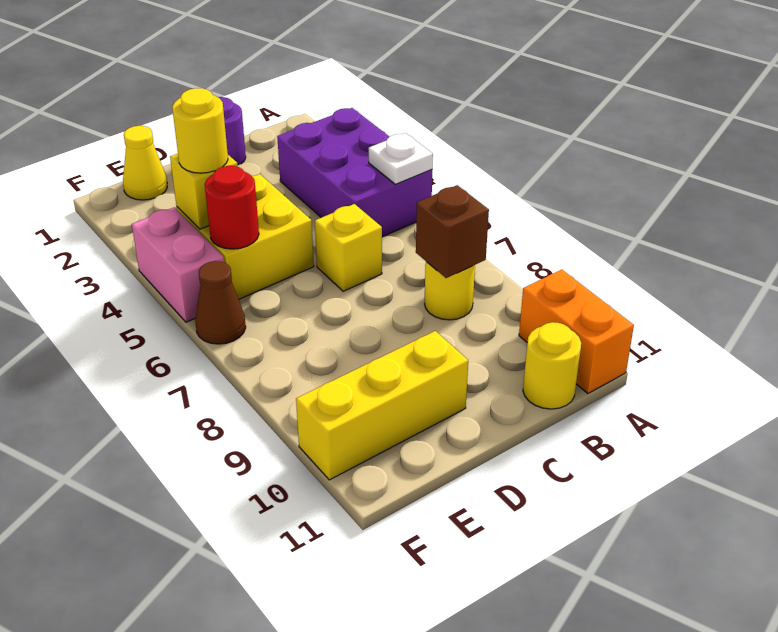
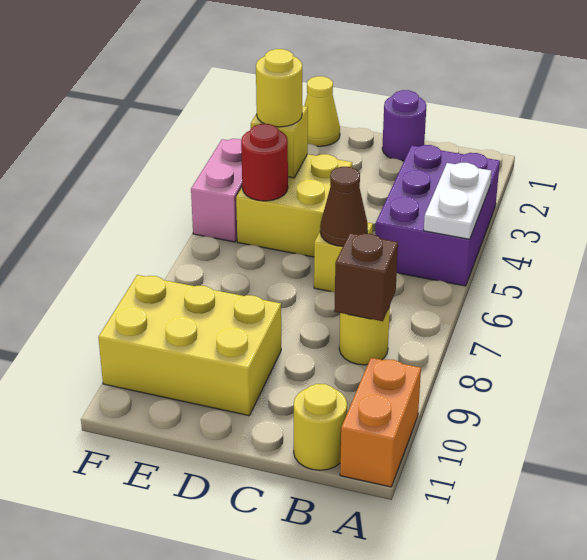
white plate A5 level 2 -> white plate A4:A5 level 2
yellow brick D10:F10 level 1 -> yellow brick D9:F10 level 1
brown cone F6 level 1 -> brown cone C6 level 2

